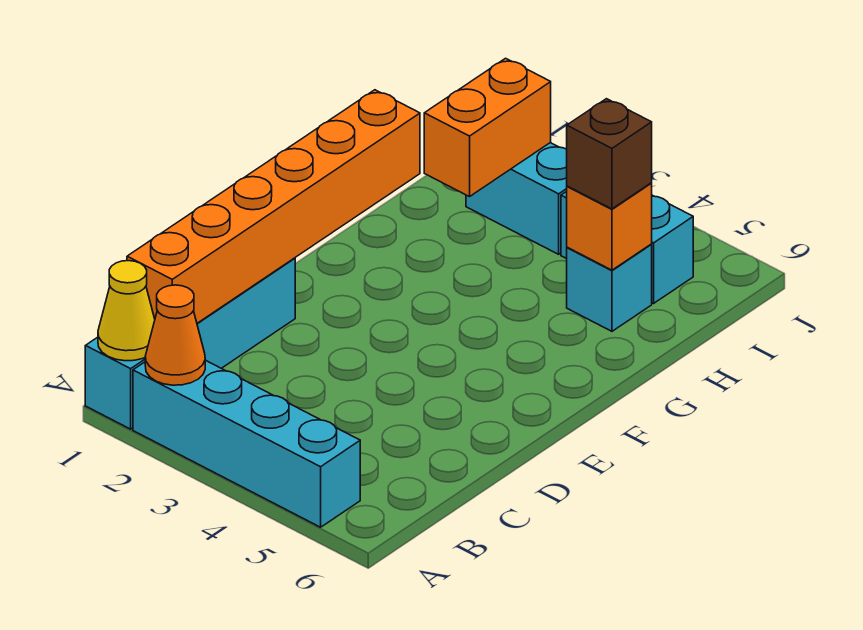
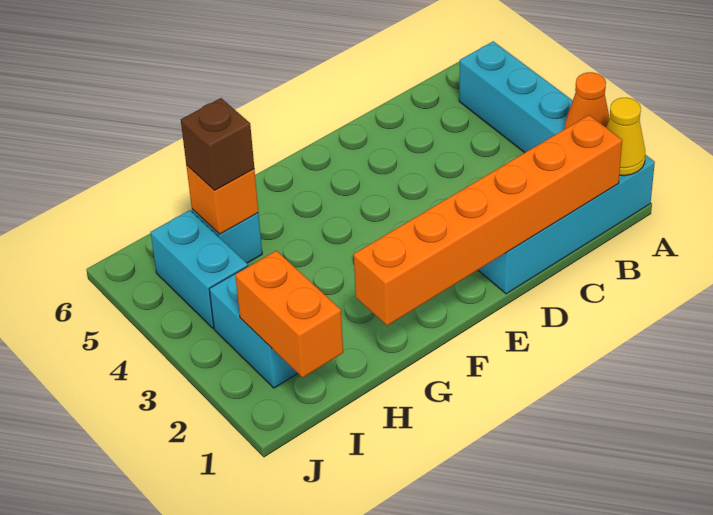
orange brick H2:I2 level 2 -> orange brick I1:I2 level 2

